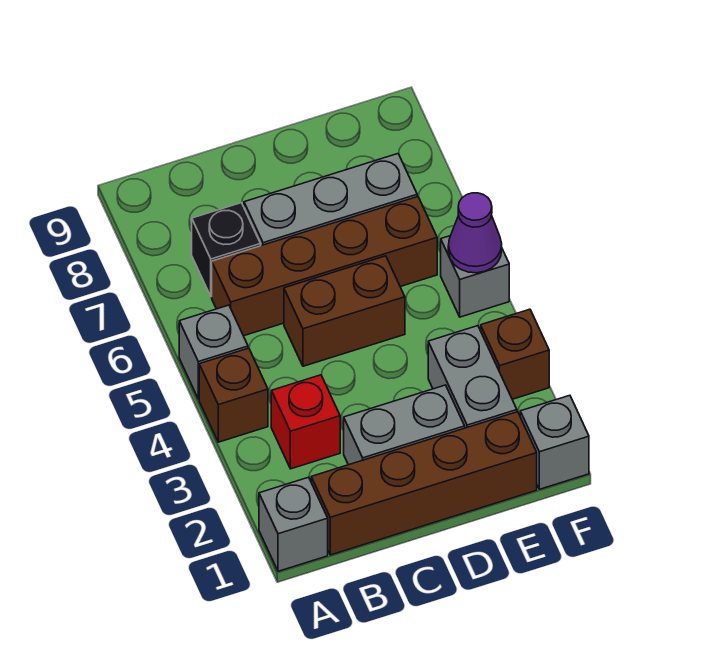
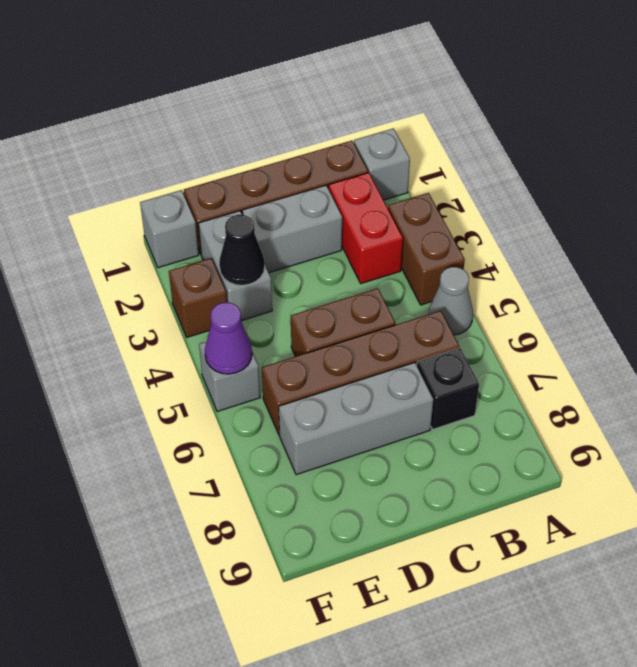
brown brick A4 level 1 -> brown brick A3:A4 level 1
grey brick A5 level 1 -> grey cone A5 level 1
red brick B3 level 1 -> red brick B2:B3 level 1
none -> black cone E3 level 2

